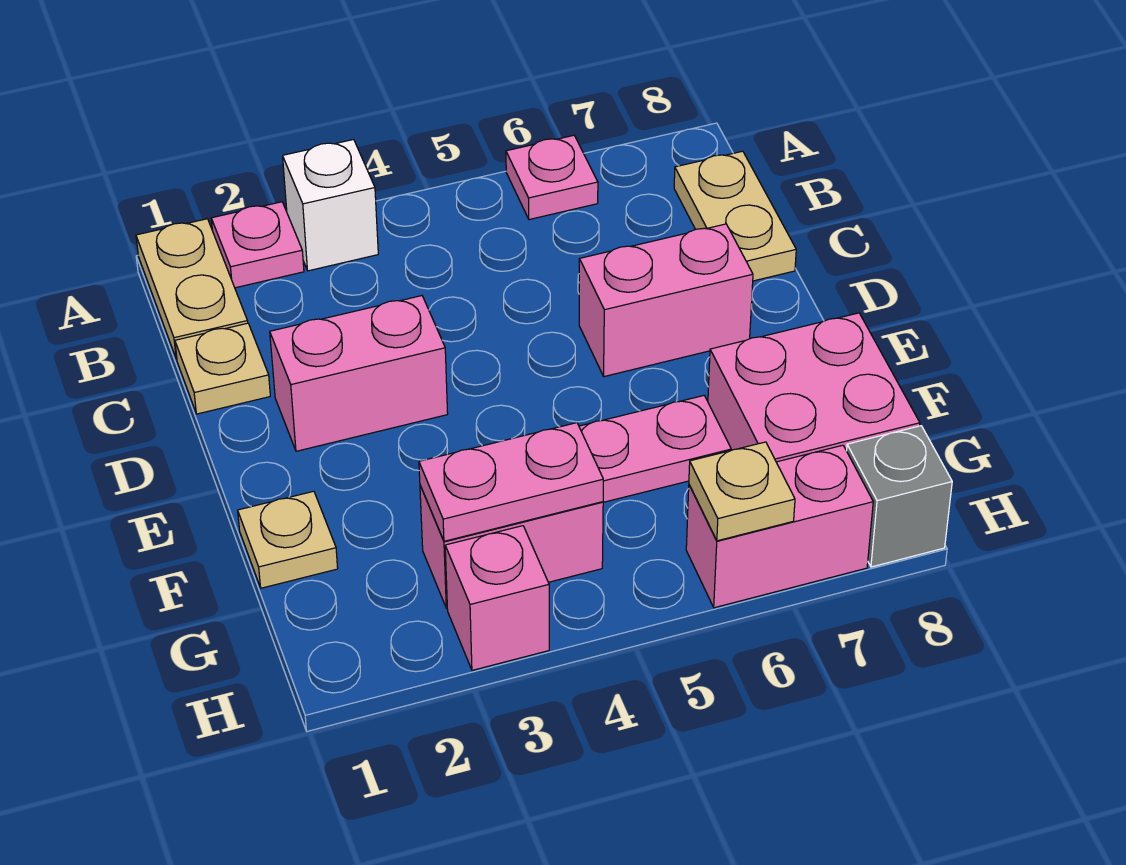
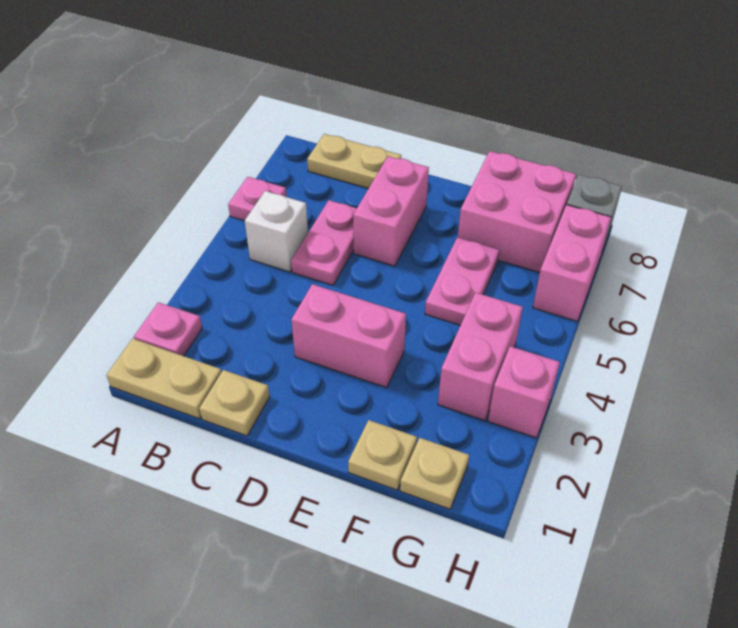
white brick A3 level 1 -> white brick B5 level 1
pink brick D2:D3 level 1 -> pink brick D3:E3 level 1
pink plate G3:G4 level 2 -> pink plate C5:C6 level 1
tan plate H6 level 2 -> tan plate G1 level 1

